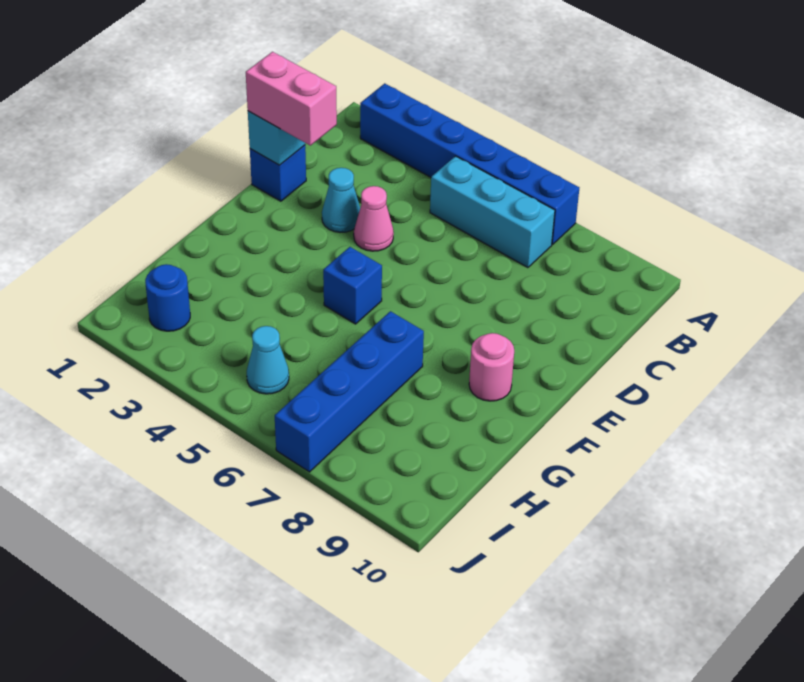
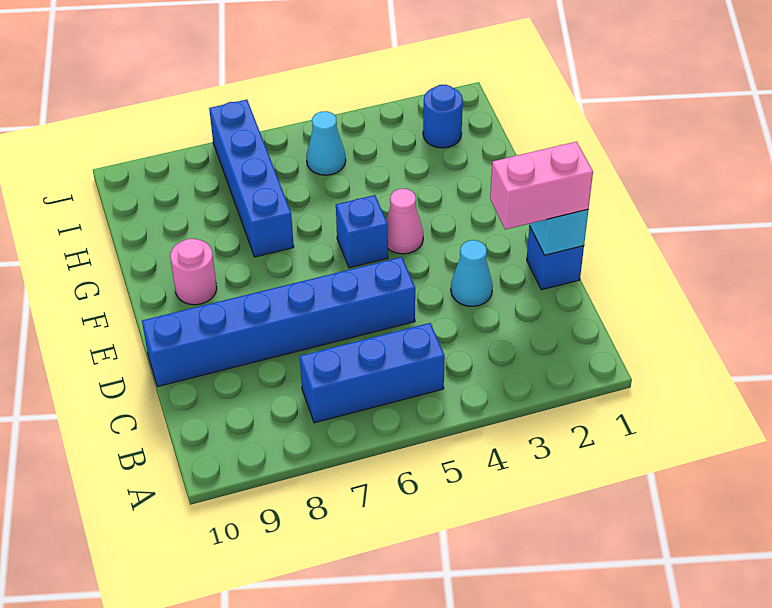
blue brick A2:A7 level 1 -> blue brick D5:D10 level 1
cyan brick B5:B7 level 1 -> blue brick B5:B7 level 1
pink cone D4 level 1 -> pink cone F4 level 1

